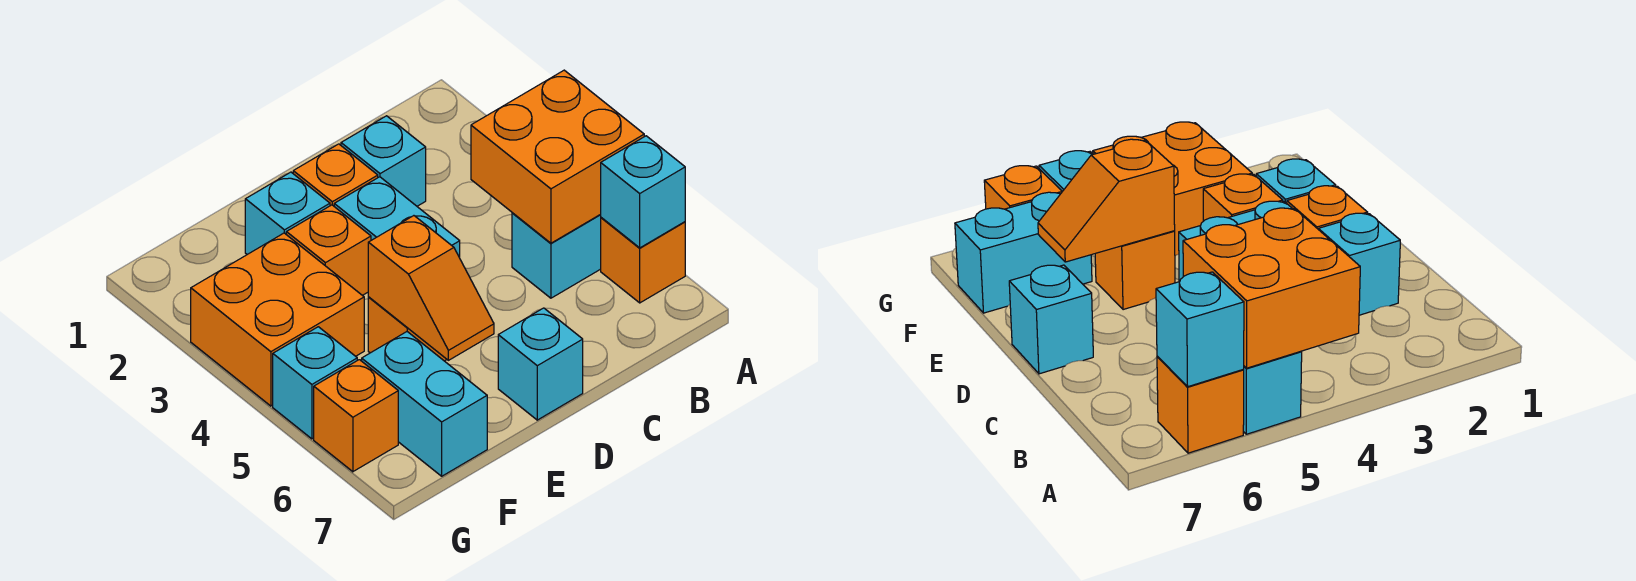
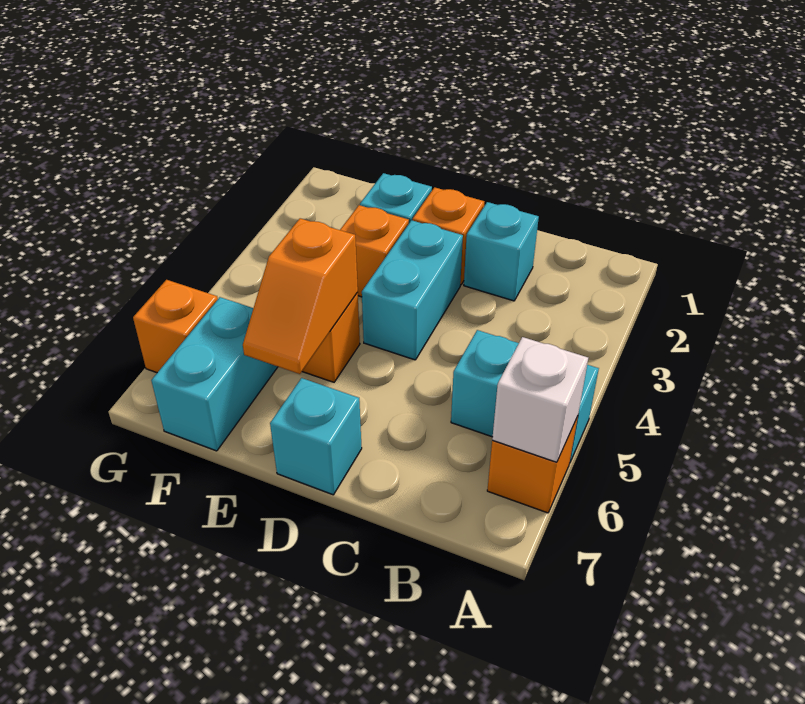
orange brick A4:B5 level 2 -> none
cyan brick A6 level 2 -> white brick A6 level 2
orange brick F3:G4 level 1 -> none
cyan brick G5 level 1 -> none

